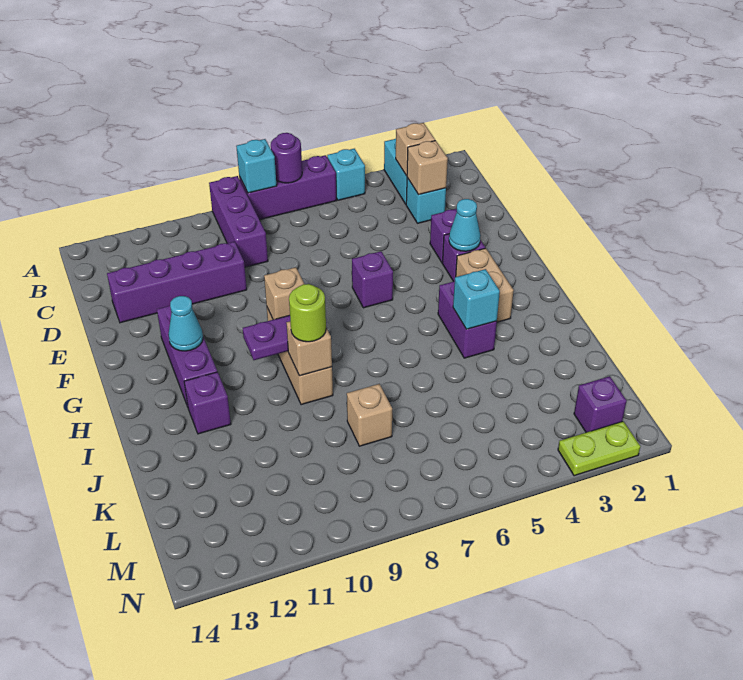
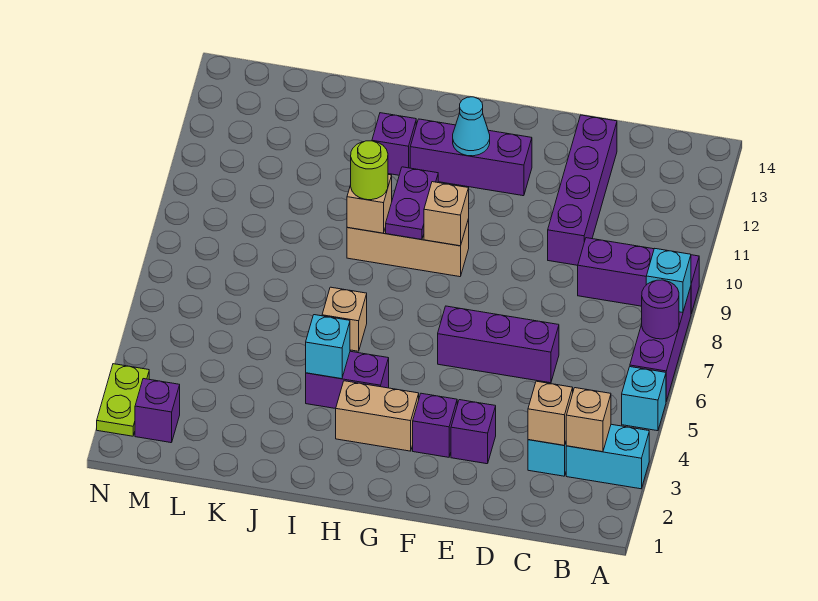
cyan cone F3 level 2 -> none
purple brick F6 level 1 -> purple brick D6:F6 level 1
tan brick K8 level 1 -> tan brick I6 level 1

